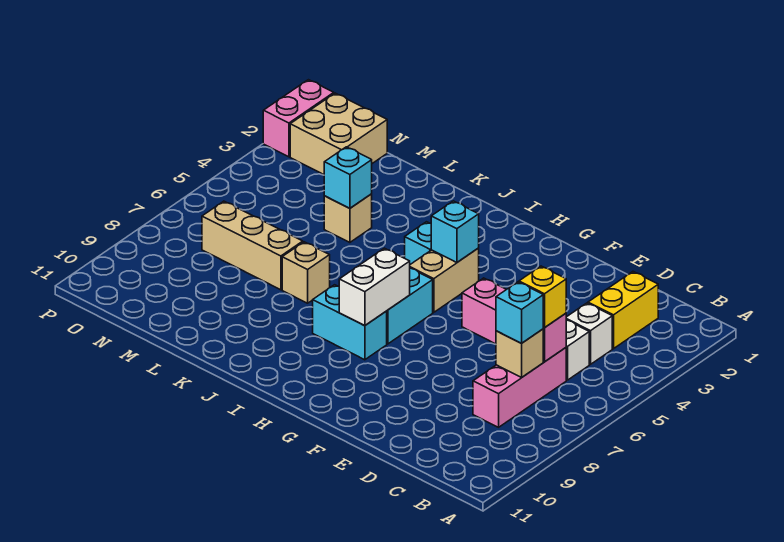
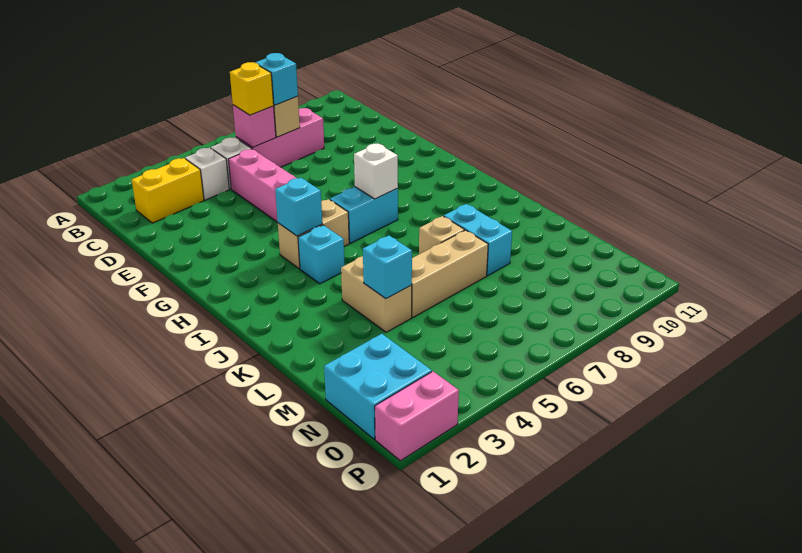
white brick H7:H8 level 2 -> white brick H7 level 2
cyan brick H8:I8 level 1 -> cyan brick K8:L8 level 1
tan brick L4 level 1 -> tan brick K4:L4 level 1
tan brick L7:N7 level 1 -> tan brick L5:L7 level 1
tan brick N1:O2 level 1 -> cyan brick N1:O2 level 1

